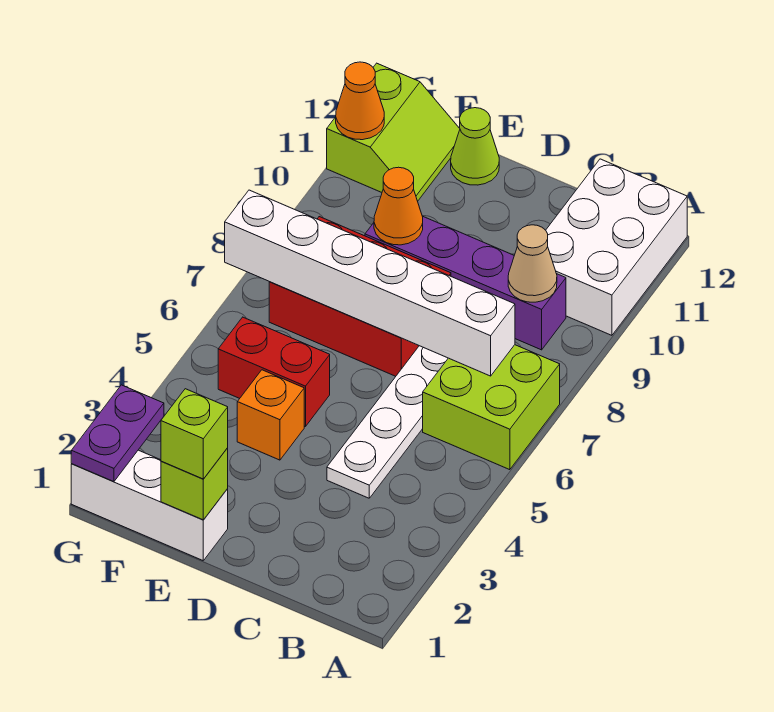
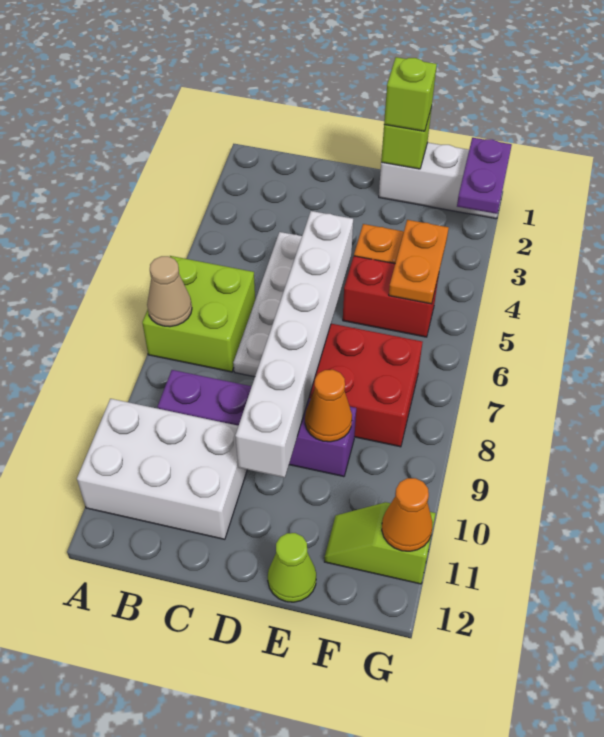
white brick A10:B12 level 1 -> white brick A10:C11 level 1
white brick B7:G7 level 2 -> white brick D5:D10 level 2
tan cone B9 level 2 -> tan cone A7 level 2
none -> orange plate F4:F5 level 2
lime slope F11:G12 level 1 top G -> lime slope F11:G11 level 1 top G

